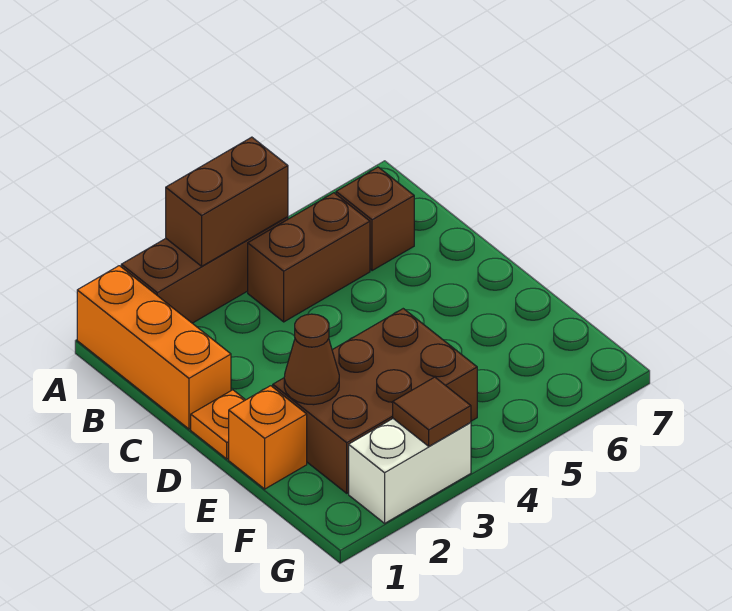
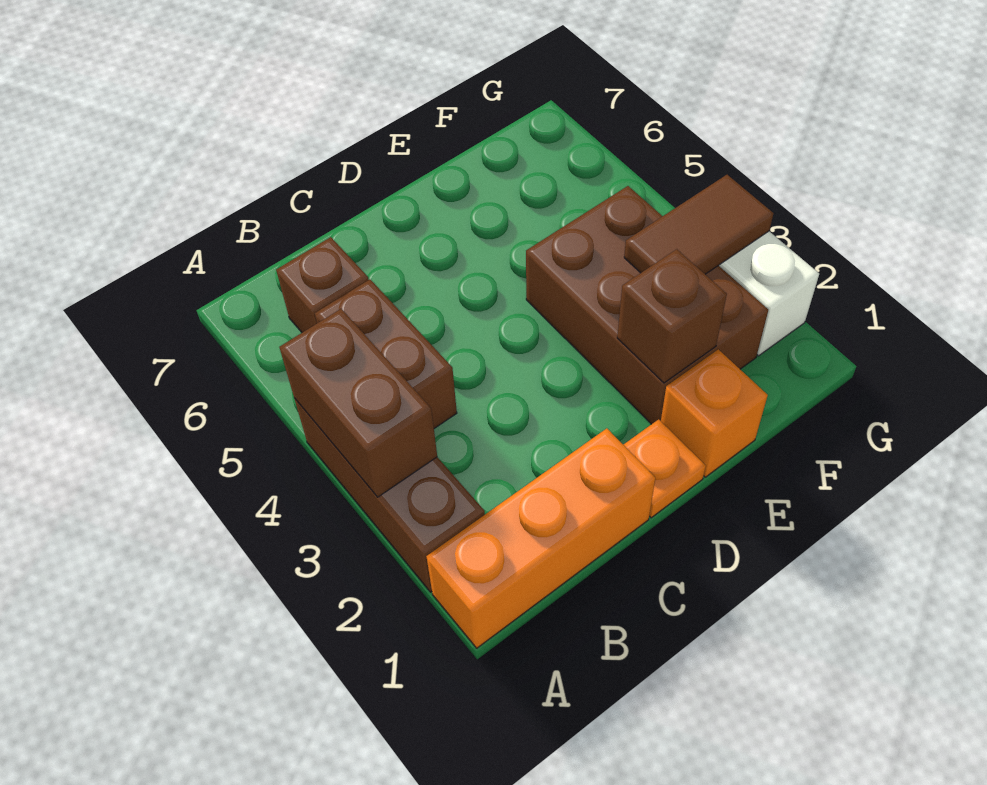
brown cone E2 level 2 -> brown brick E2 level 2
brown tile G3 level 2 -> brown tile F3:G3 level 2

